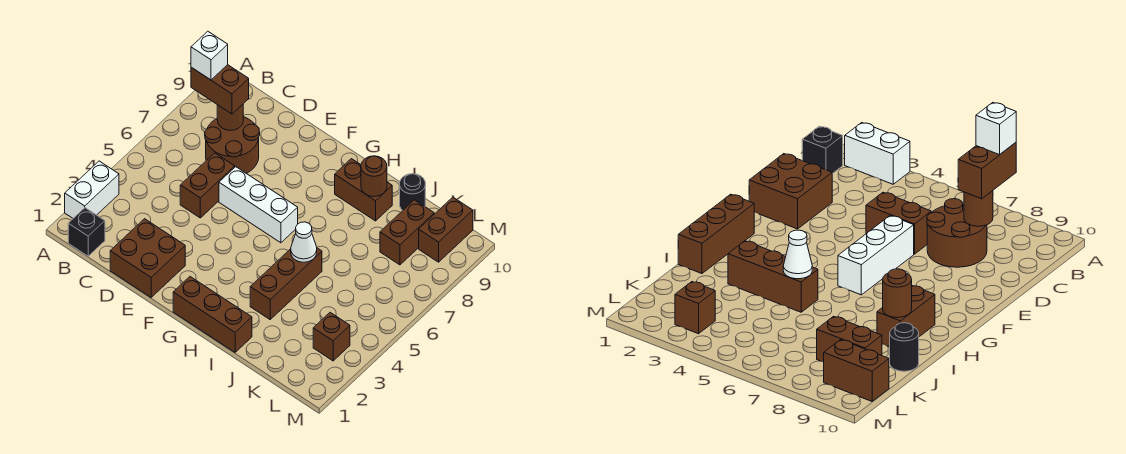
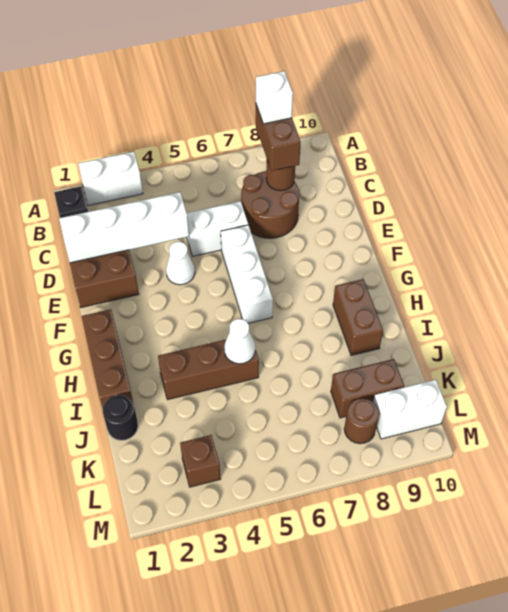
none -> white brick D1:D4 level 2
brown brick D5:D6 level 1 -> white brick D5:D6 level 1
none -> white cone E4 level 1
brown round brick I9 level 2 -> brown round brick L8 level 1
black round brick J10 level 1 -> black round brick J1 level 1
brown brick L9:L10 level 1 -> white brick L9:L10 level 1

